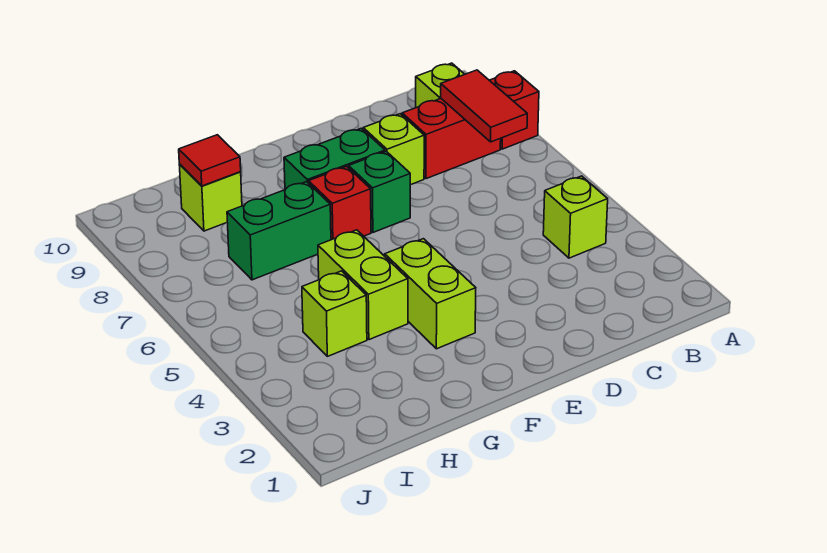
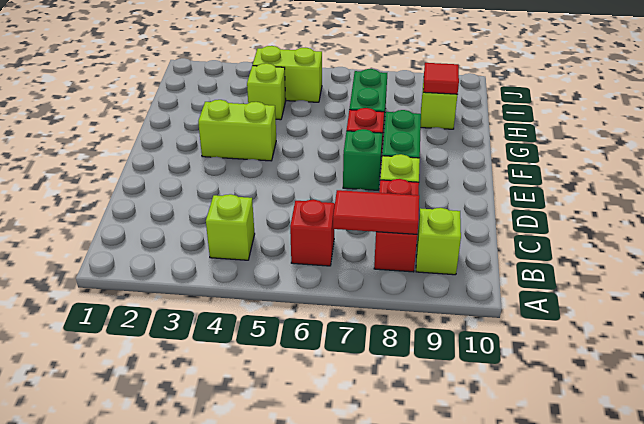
red brick A8 level 1 -> red brick B6 level 1
lime brick G4:G5 level 1 -> lime brick I4:I5 level 1

